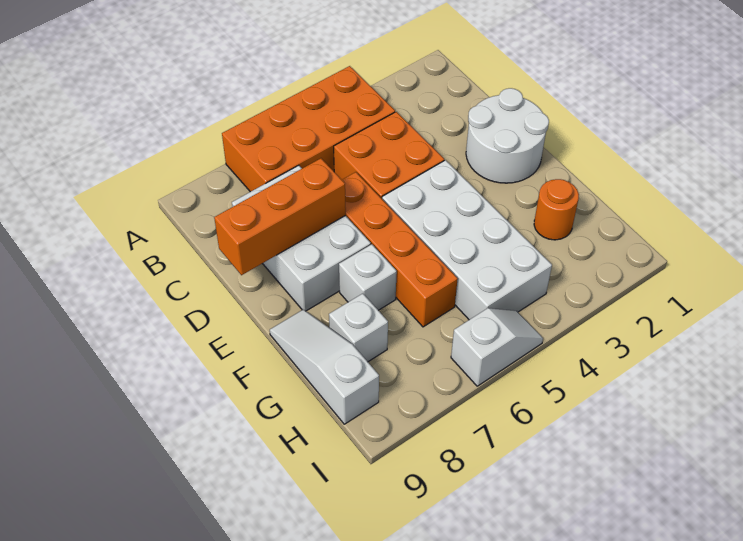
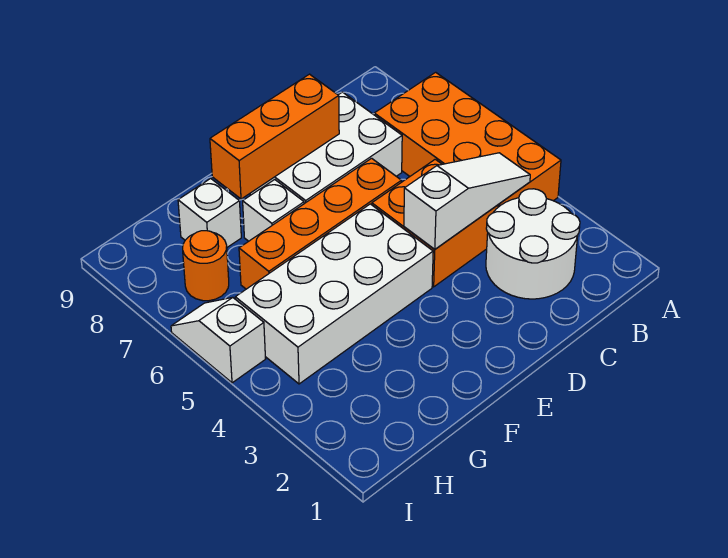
white round brick D1:E2 level 1 -> white round brick B2:C3 level 1
orange brick D7:D9 level 2 -> orange brick D8:F8 level 2
white slope F9:H9 level 1 top H -> white slope B4:D4 level 2 top D
orange round brick G2 level 1 -> orange round brick H7 level 1
white slope I5:I6 level 1 top 6 -> white slope I5:I6 level 1 top 5

